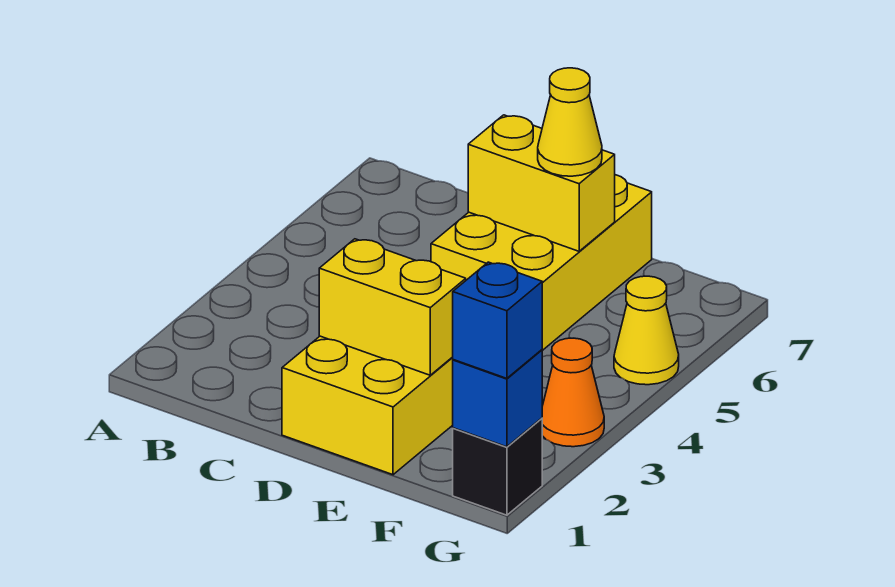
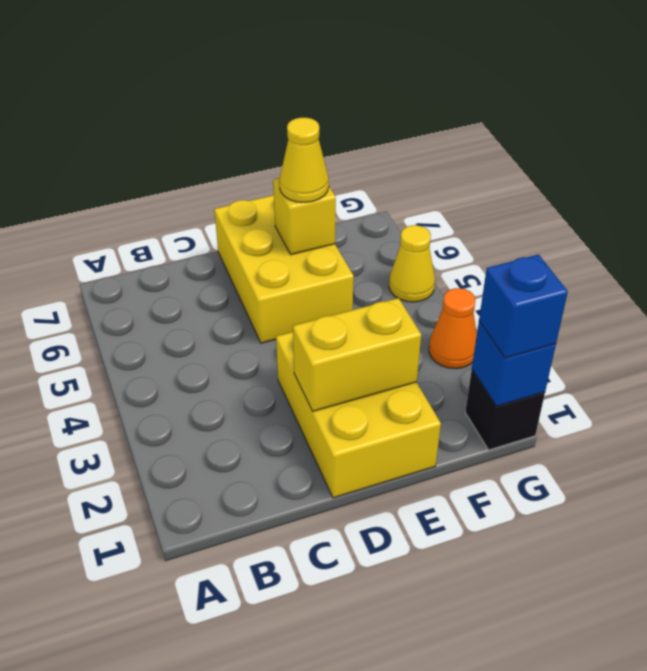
yellow brick D6:E6 level 2 -> yellow brick E6 level 2

